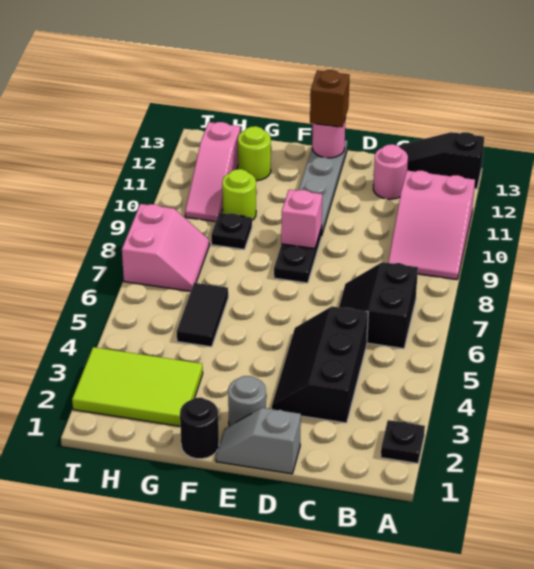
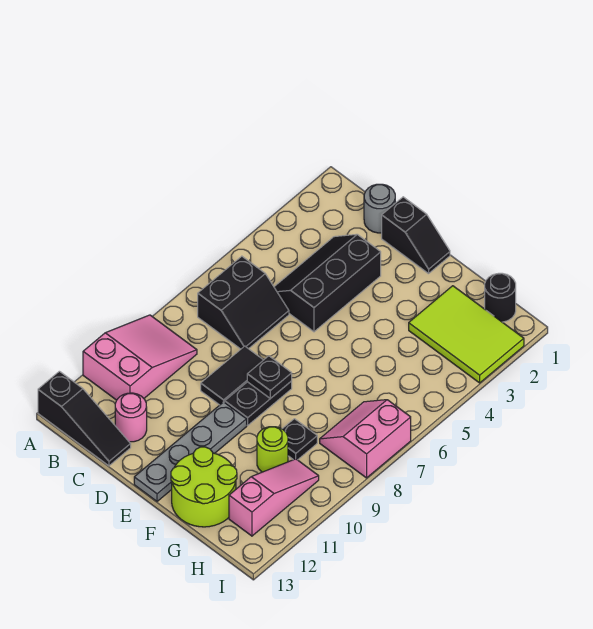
black plate A2 level 1 -> black plate E8 level 2
black slope C3:D5 level 1 top C -> black slope C3:D5 level 1 top D
grey slope D1:E1 level 1 top D -> black slope D1:E1 level 1 top D
grey round brick E2 level 1 -> grey round brick C1 level 1
pink brick E9 level 2 -> none
pink round brick E13 level 2 -> none
brown brick E13 level 3 -> none
black round brick F1 level 1 -> black round brick H1 level 1
black tile G5:G6 level 1 -> black tile D8:D9 level 1
lime round brick G12 level 1 -> lime round brick F12:G13 level 1

